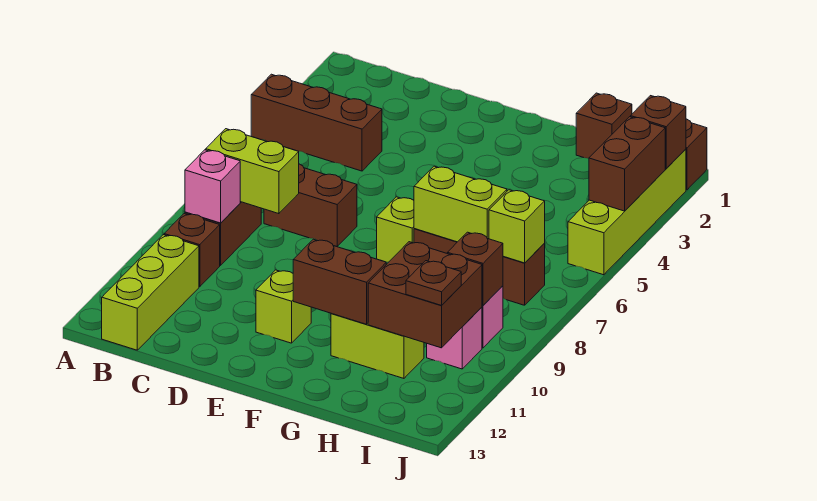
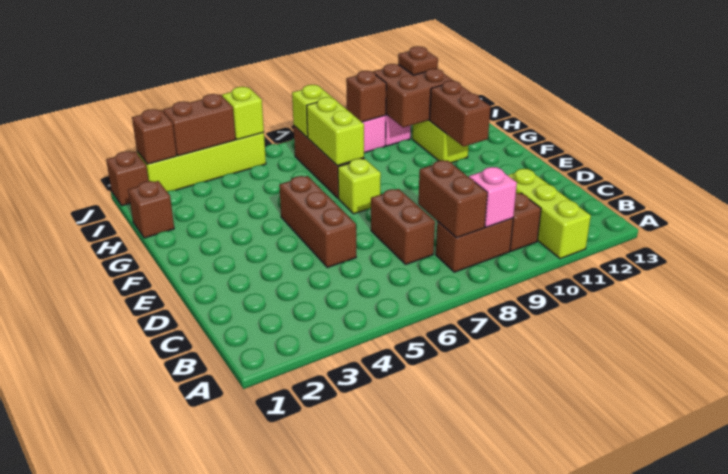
brown brick A4:C4 level 1 -> brown brick D5:F5 level 1
lime brick B8:C8 level 2 -> brown brick B8:C8 level 2
lime brick B11:B13 level 1 -> lime brick A11:C11 level 1
lime brick E11 level 1 -> lime brick J5 level 2

